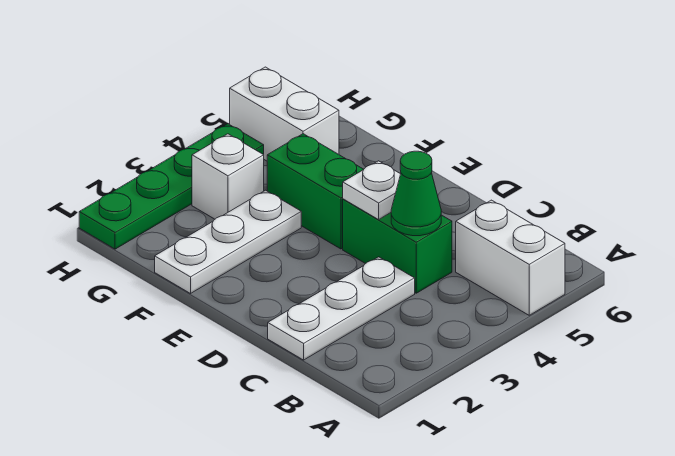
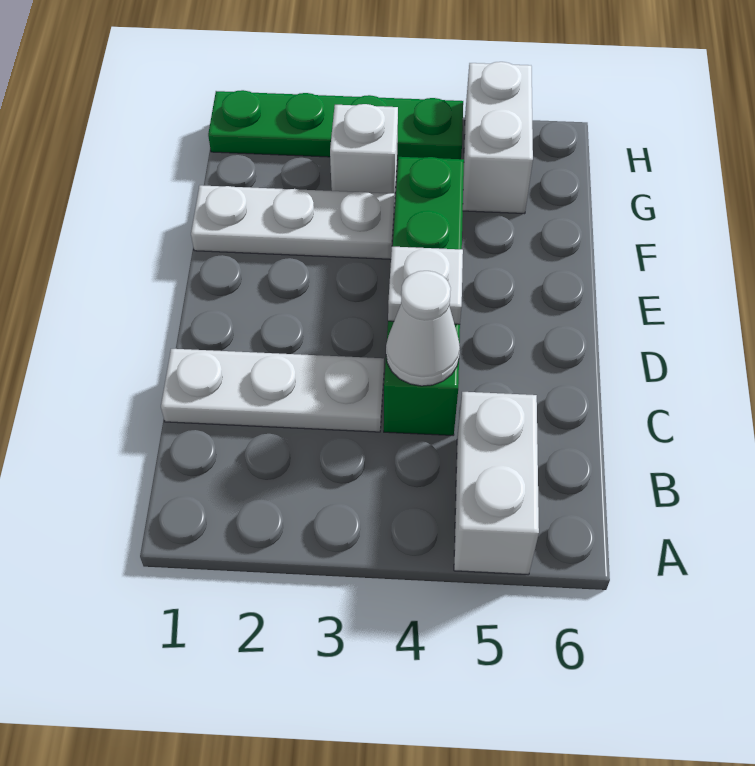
green cone C4 level 2 -> white cone C4 level 2

